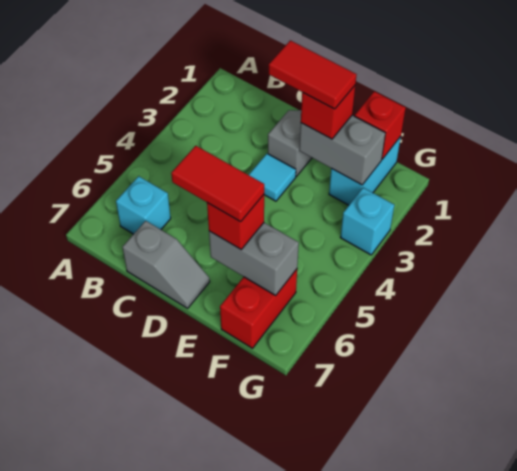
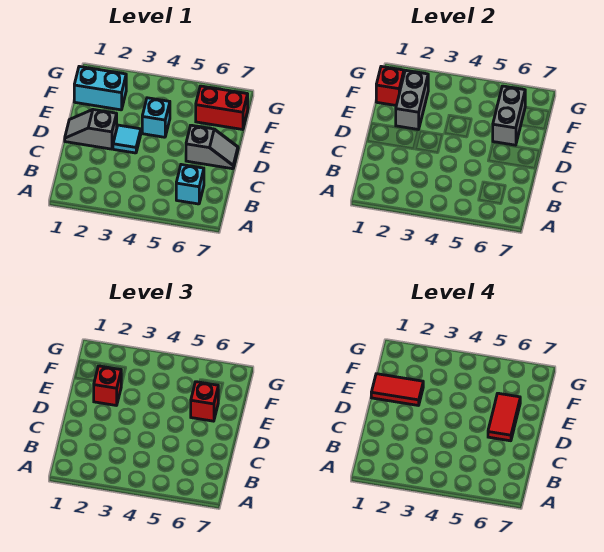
grey slope C7:D7 level 1 top C -> grey slope D6:D7 level 1 top 6
red tile D2:E2 level 4 -> red tile E1:E2 level 4
cyan brick G3 level 1 -> cyan brick E4 level 1

